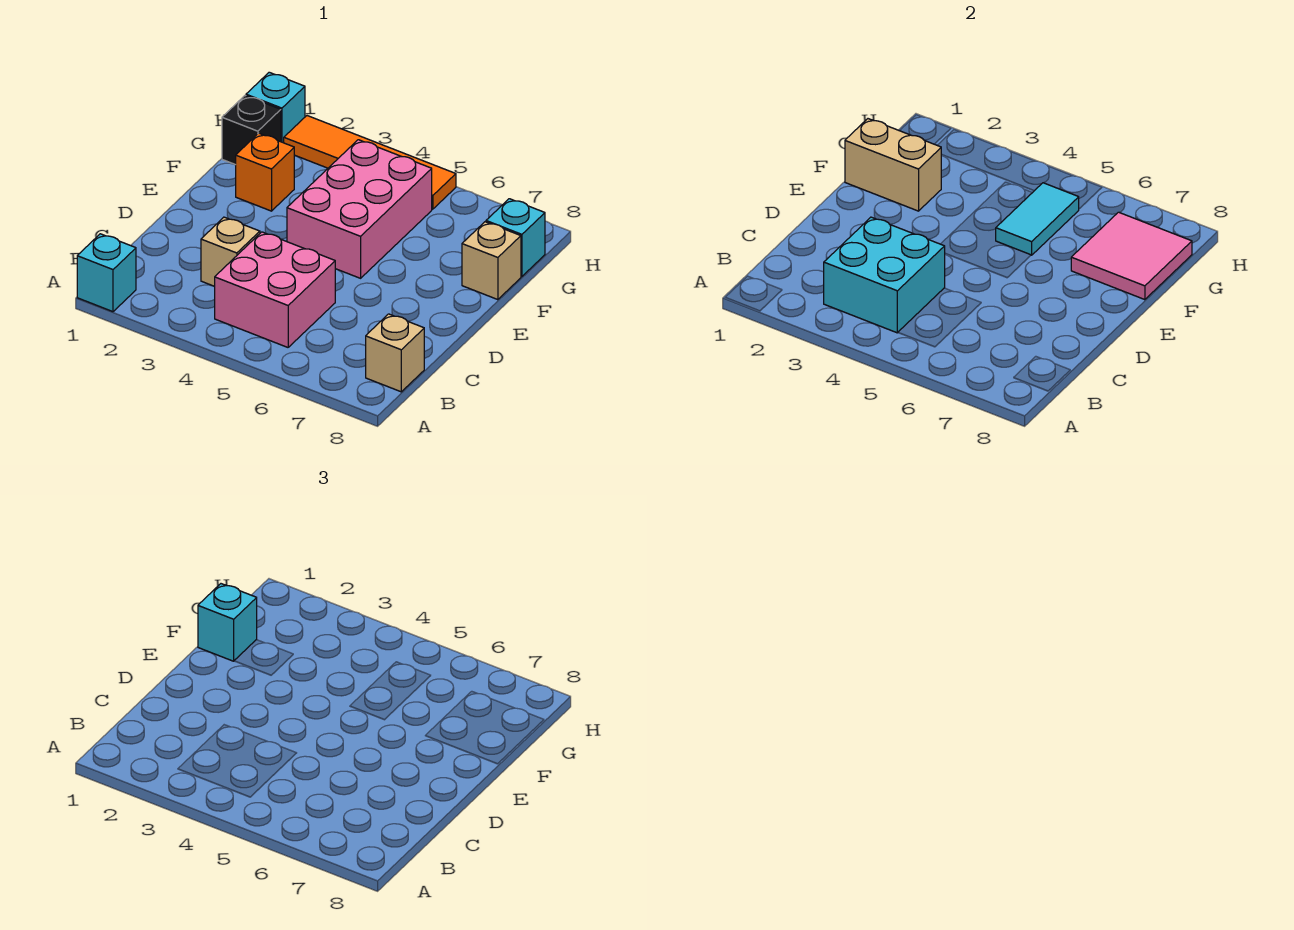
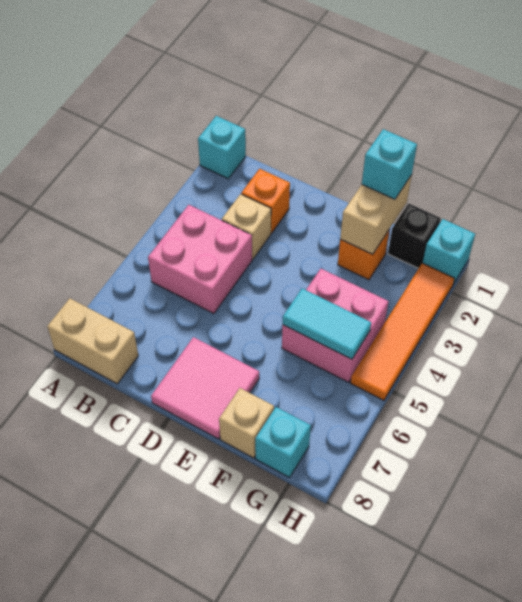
cyan brick B3:C4 level 2 -> none
tan brick B8 level 1 -> tan brick A8:B8 level 1
none -> orange brick C2 level 1
pink brick E4:G5 level 1 -> pink brick F4:G5 level 1
pink tile F7:G8 level 2 -> pink tile D7:E8 level 1

